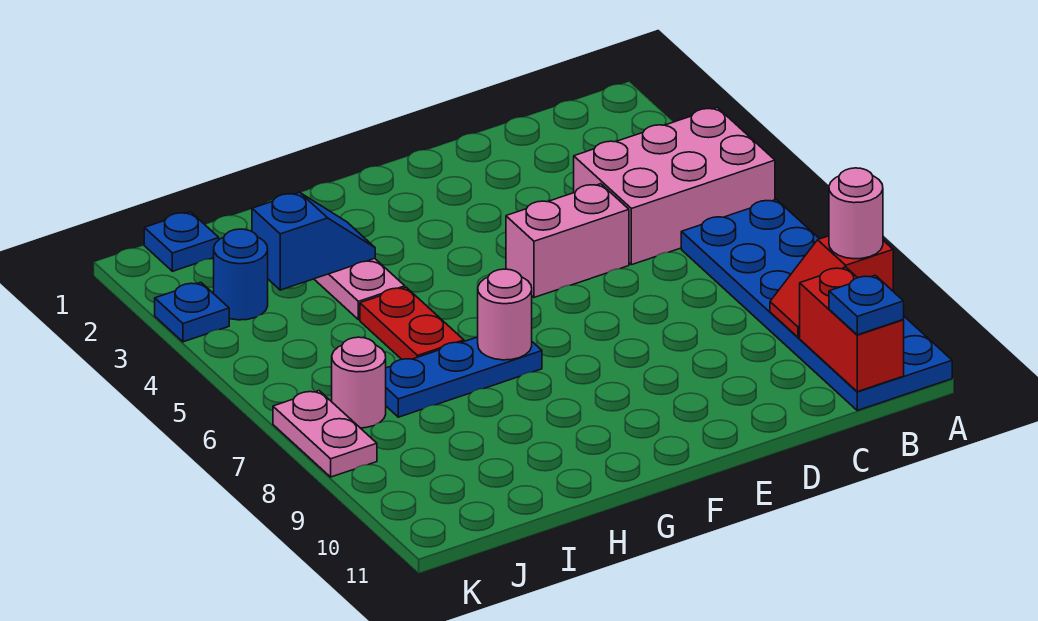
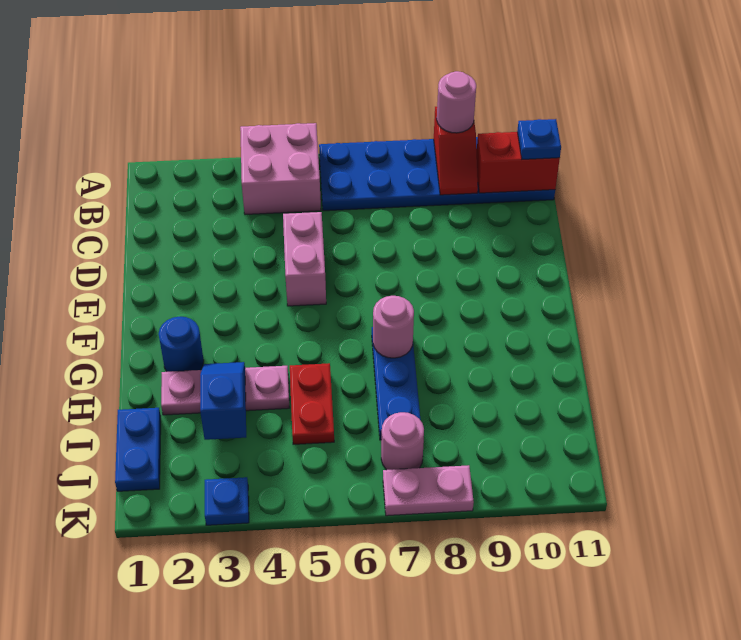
pink brick A4:C5 level 1 -> pink brick A4:B5 level 1
red plate H5:H6 level 1 -> red plate H5:I5 level 1
blue plate J1 level 1 -> blue plate I1:J1 level 1
blue round brick J3 level 1 -> blue round brick G2 level 1

